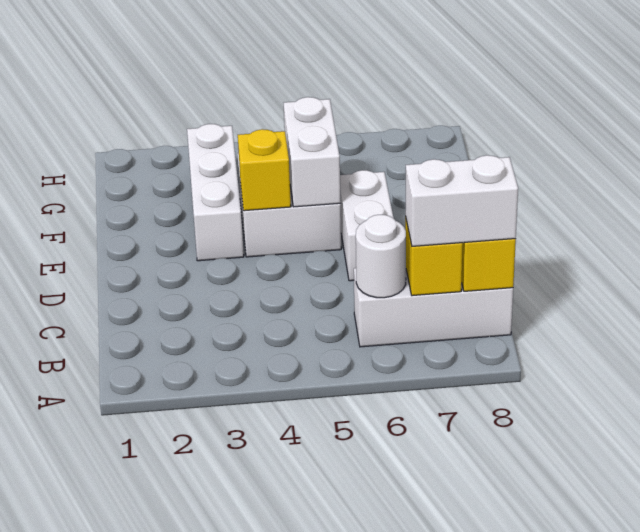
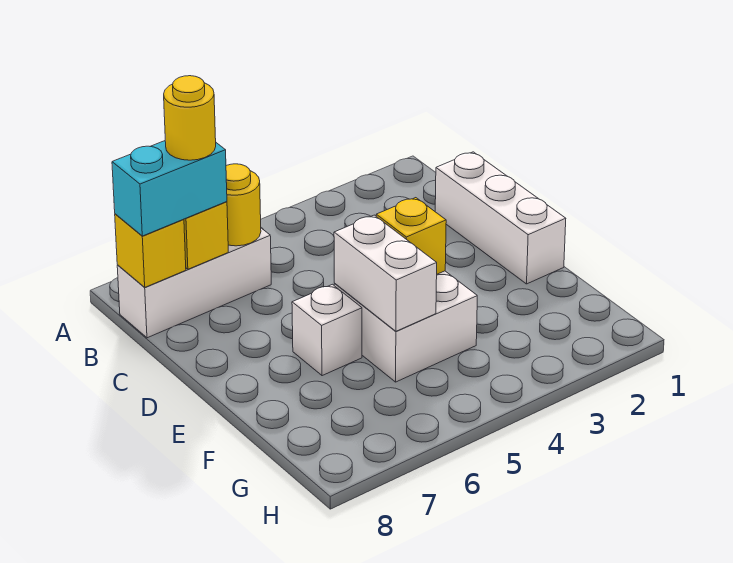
white round brick B6 level 2 -> yellow round brick B6 level 2
white brick B7:B8 level 3 -> cyan brick B7:B8 level 3
none -> yellow round brick B7 level 4
white brick D6:E6 level 1 -> white brick E6 level 1
white brick E3:G3 level 1 -> white brick C1:E1 level 1

